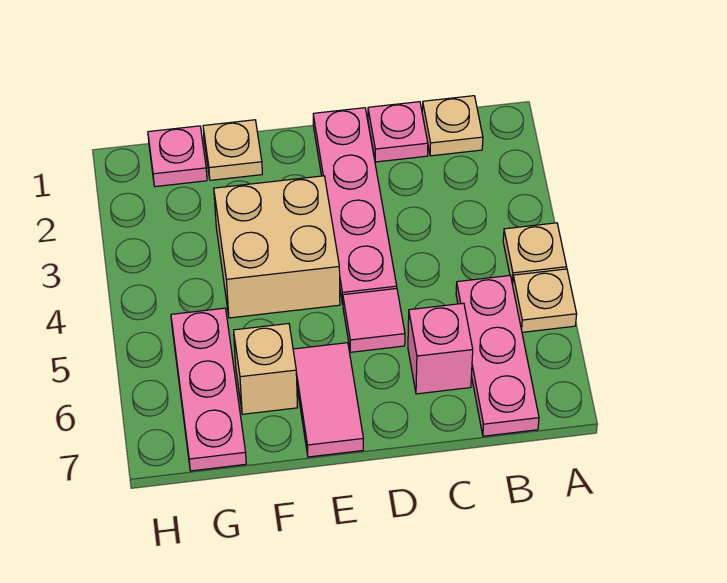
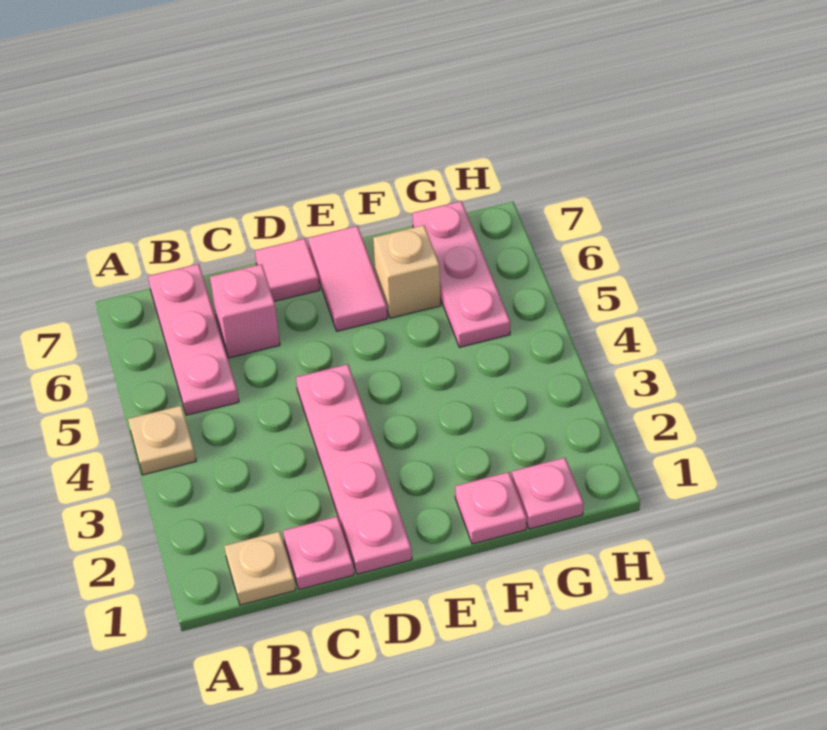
tan plate A5 level 1 -> none
pink tile D5 level 1 -> pink tile D7 level 1
tan brick E3:F4 level 1 -> none
tan plate F1 level 1 -> pink plate F1 level 1

